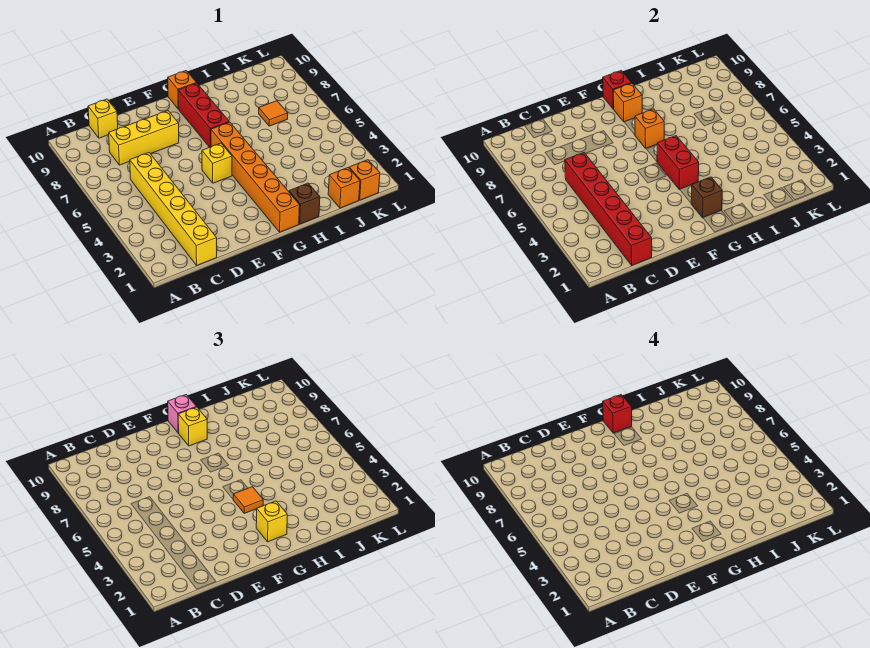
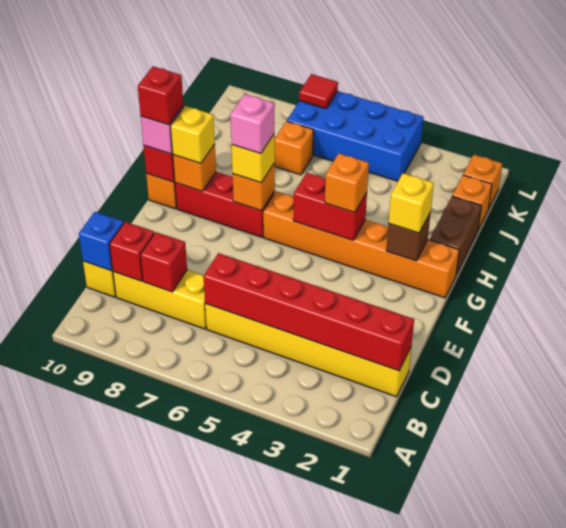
yellow brick C8:E8 level 1 -> yellow brick C7:C9 level 1
none -> red brick C8 level 2
none -> red brick C9 level 2
none -> blue brick C10 level 2
yellow brick F5 level 1 -> yellow brick G7 level 3
orange tile G4 level 3 -> orange brick G4 level 3
none -> pink brick G7 level 4
brown brick H1 level 1 -> brown brick H1:I1 level 1
orange tile J7 level 1 -> orange brick J7 level 1
none -> blue brick K4:L7 level 1
none -> red tile L7 level 2

